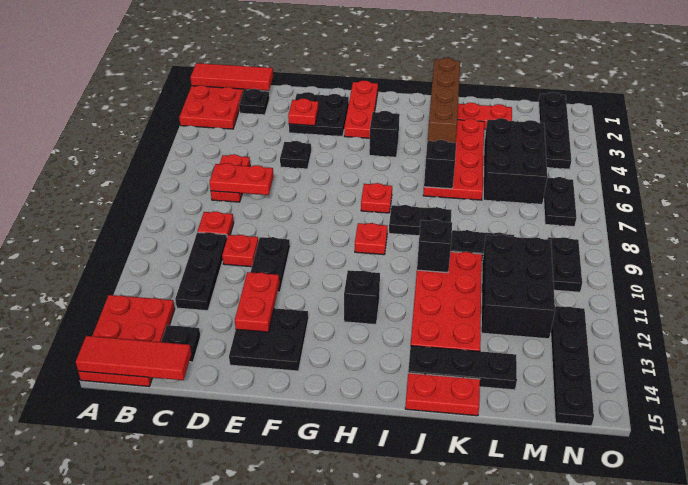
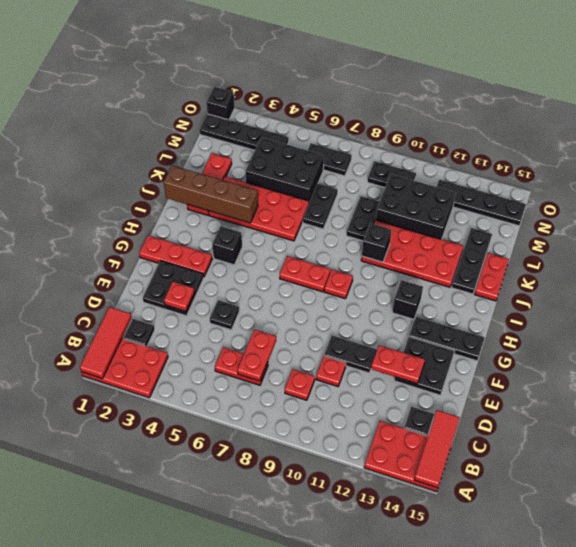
black plate C10:C12 level 1 -> black plate G13:G15 level 1
red plate H7 level 1 -> red plate H7:H8 level 1
black plate I8:J8 level 1 -> black plate K7:L7 level 1
black brick J6 level 2 -> black brick O1 level 1

